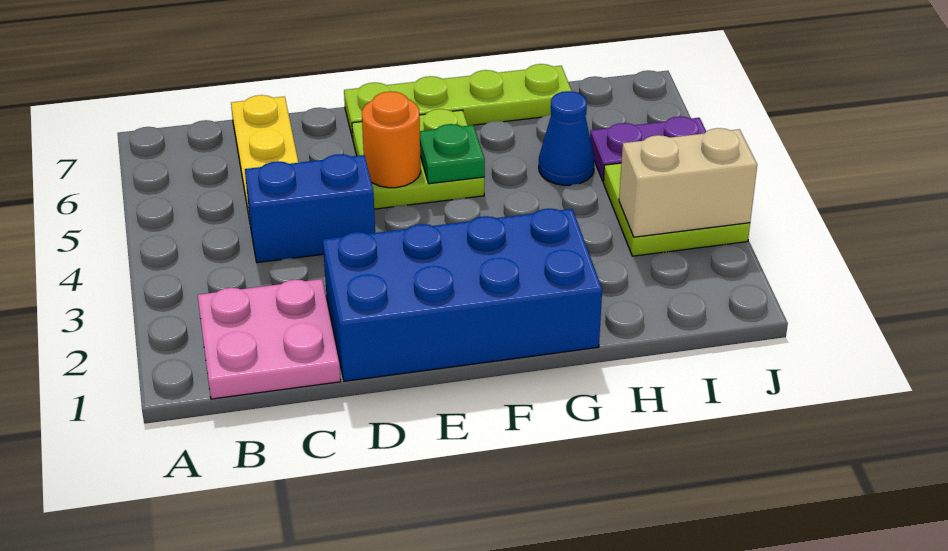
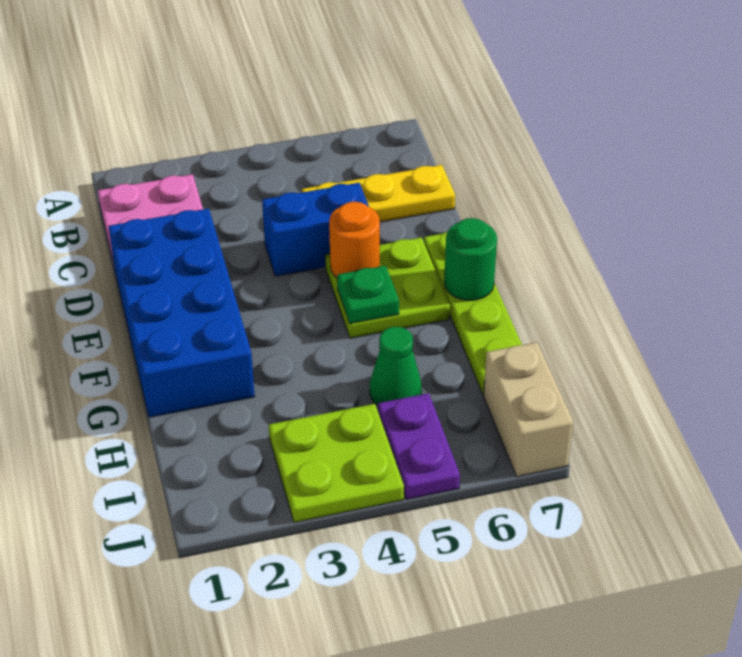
blue brick C4:D4 level 1 -> blue brick D4:D5 level 1
none -> green round brick F7 level 2
blue cone H5 level 1 -> green cone H5 level 1
tan brick I3:J3 level 2 -> tan brick I7:J7 level 1

